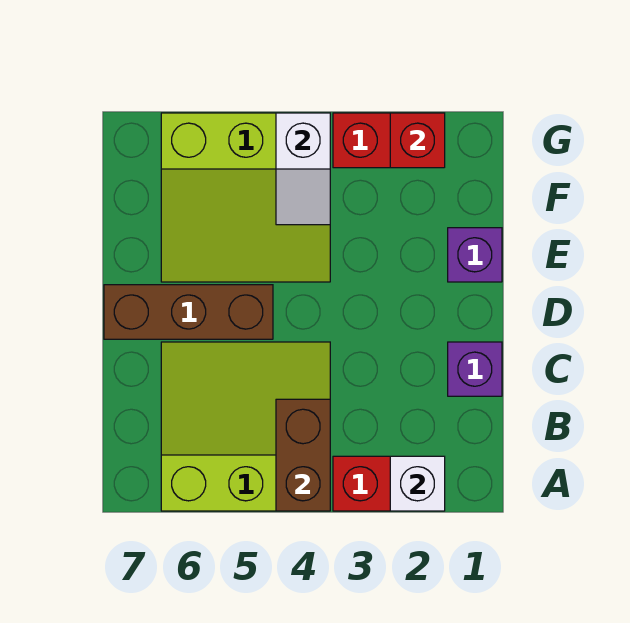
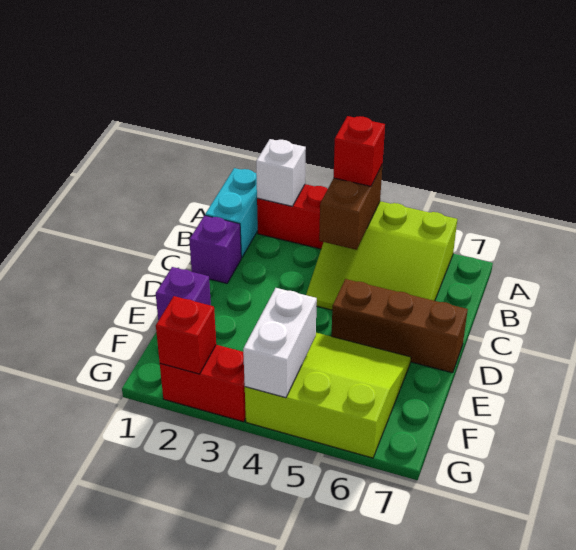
none -> cyan brick A1:B1 level 1
none -> red brick A4 level 3
white slope F4:G4 level 2 top G -> white brick F4:G4 level 2

